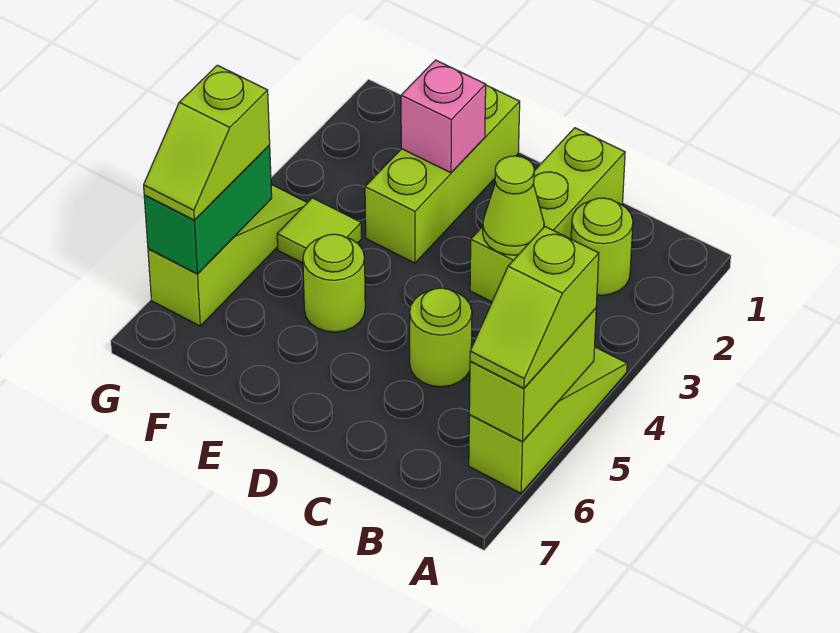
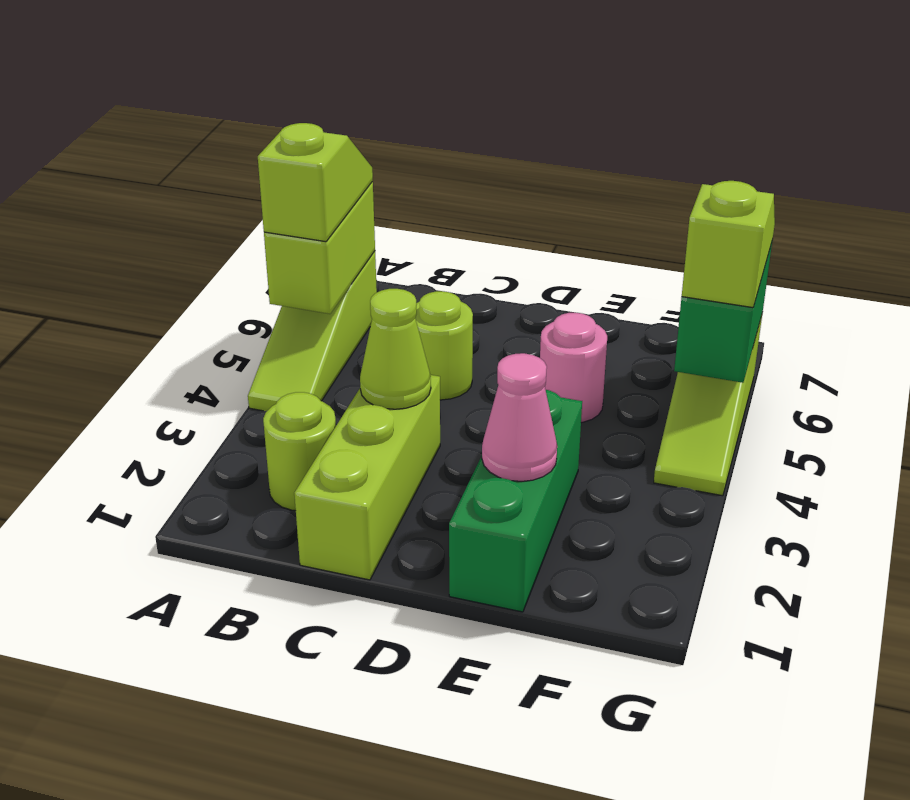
lime brick E1:E3 level 1 -> green brick E1:E3 level 1
pink brick E2 level 2 -> pink cone E2 level 2
lime round brick E5 level 1 -> pink round brick E5 level 1
lime tile F4 level 1 -> none

